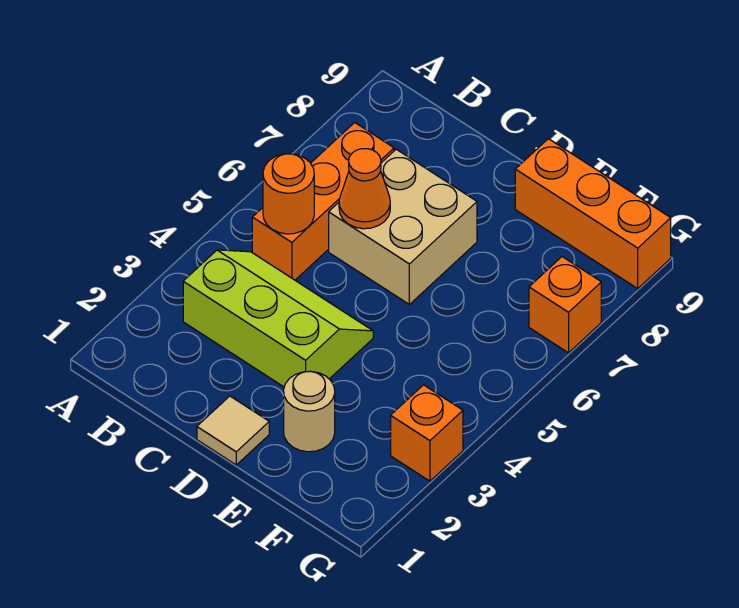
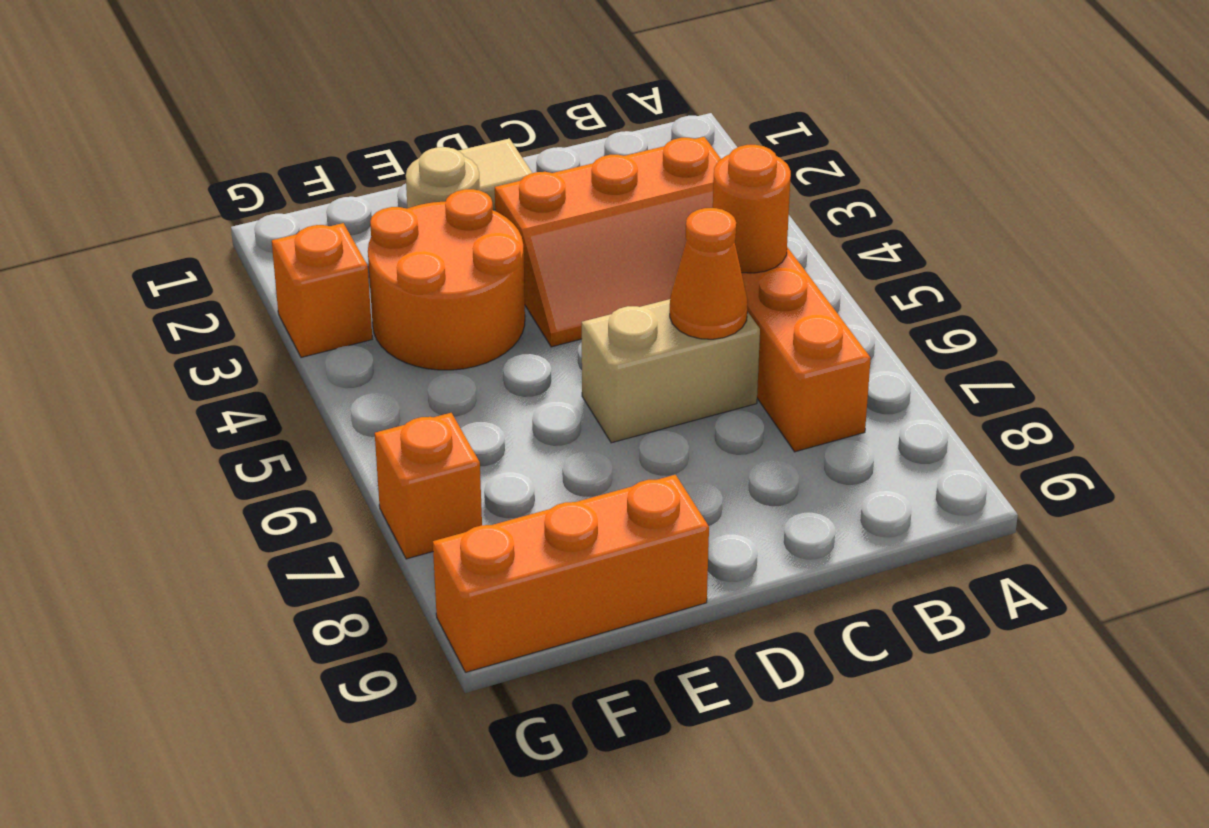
lime slope B3:D4 level 1 top 3 -> orange slope B3:D4 level 1 top 3
tan brick C6:D7 level 1 -> tan brick C6:D6 level 1
none -> orange round brick E3:F4 level 1

